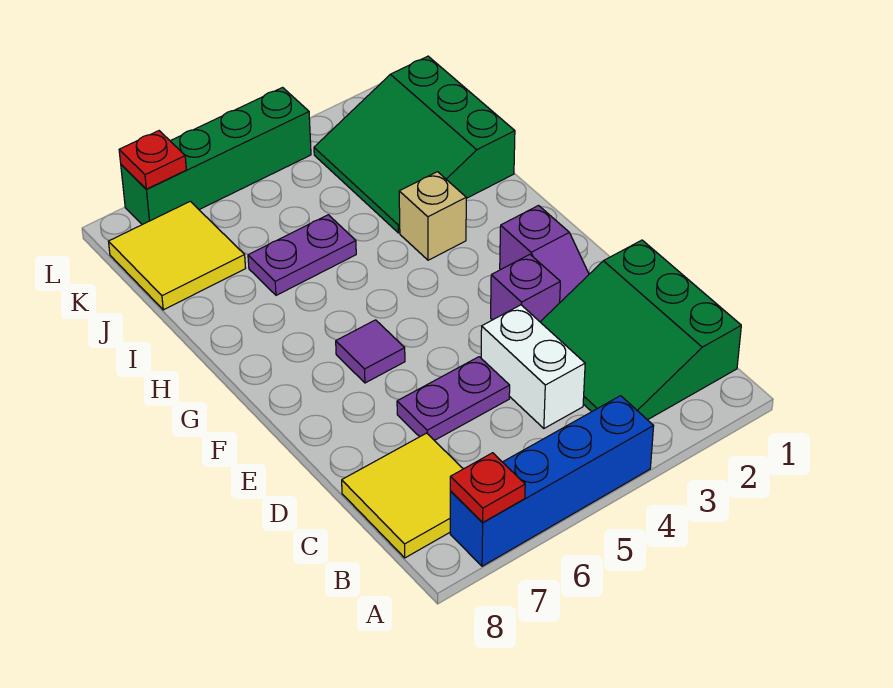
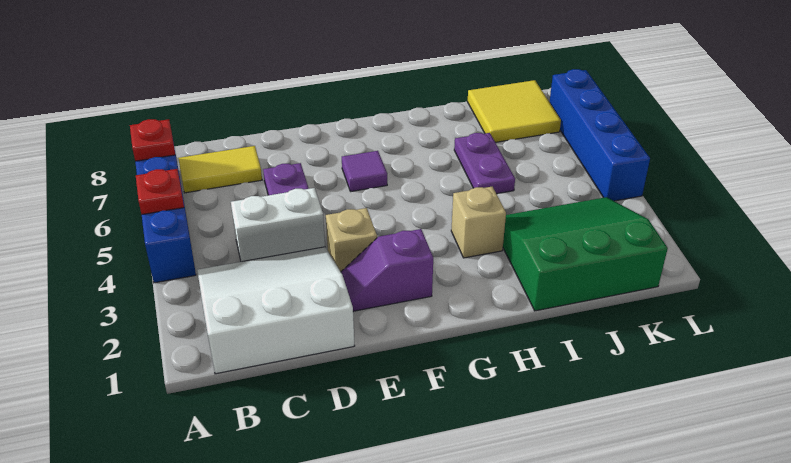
green slope B1:D3 level 1 top 1 -> white slope B1:D3 level 1 top 1
yellow tile B7:C8 level 1 -> yellow tile B7:C7 level 1
purple brick E3 level 1 -> tan brick E3 level 1
green brick L4:L7 level 1 -> blue brick L4:L7 level 1
red plate L7 level 2 -> red plate A5 level 2

